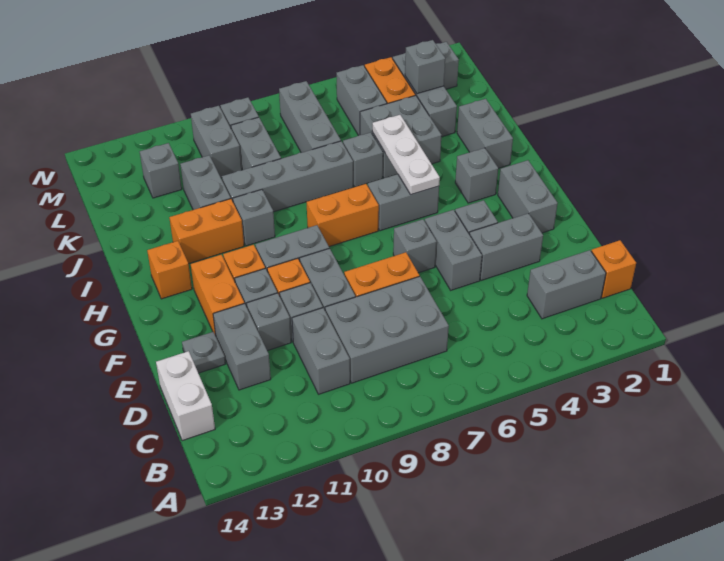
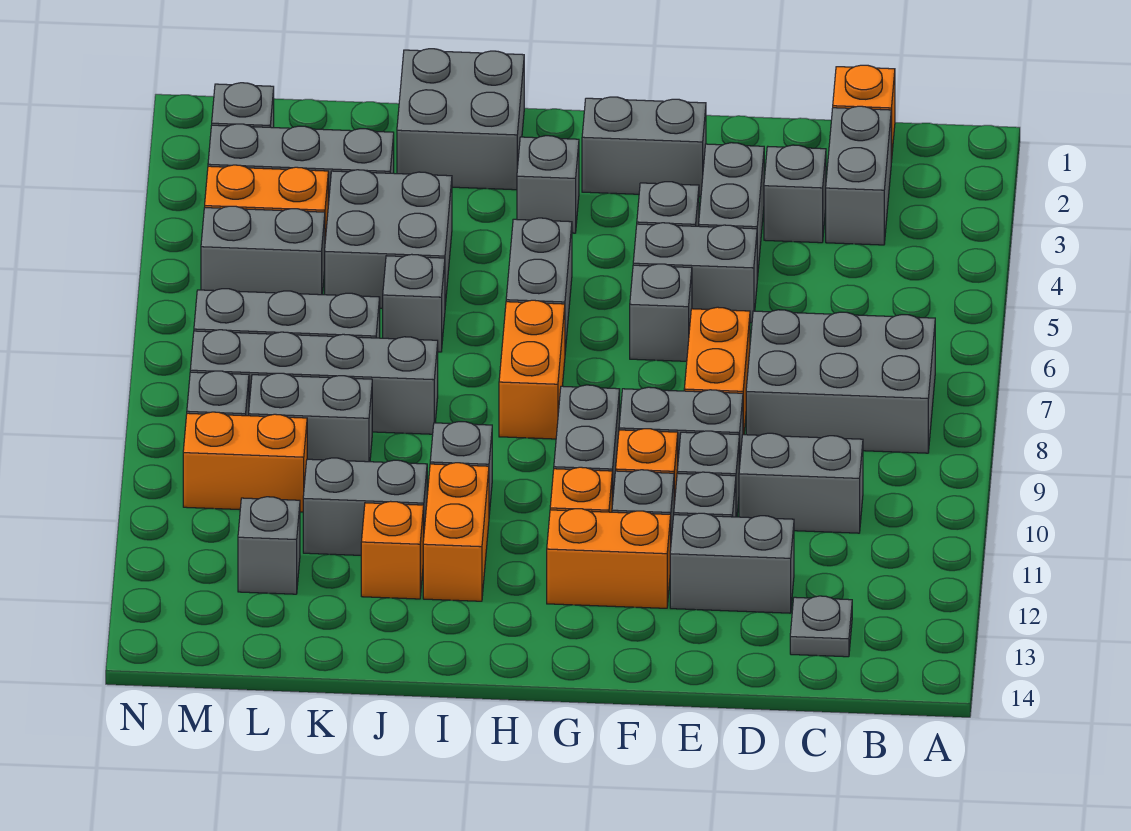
grey brick C7:D9 level 1 -> grey brick B7:D8 level 1
white brick C14:D14 level 1 -> none
grey plate E13 level 1 -> grey plate C13 level 1
white plate H5:J5 level 2 -> none
orange brick H13 level 1 -> orange brick J12 level 1
grey brick I2:J2 level 1 -> grey brick I1:J2 level 1
grey brick J7:J10 level 1 -> grey brick J8:M8 level 1
grey brick L3 level 2 -> grey brick D3 level 1
grey brick L10:M10 level 1 -> orange brick L10:M10 level 1

